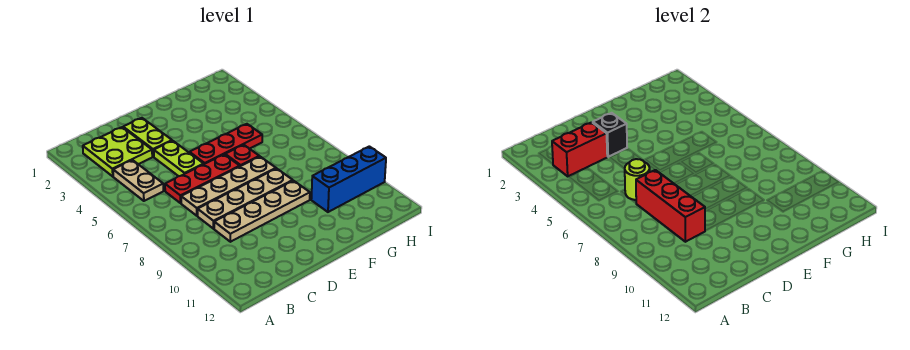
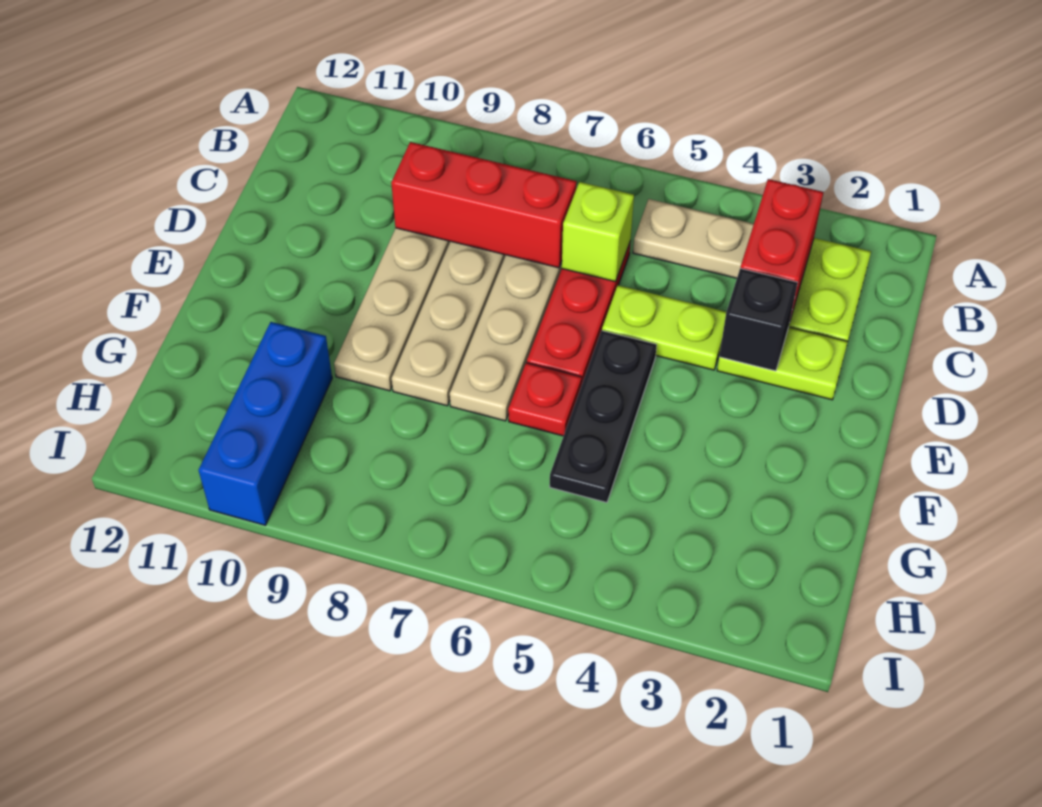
lime round brick C6 level 2 -> lime brick C6 level 2
red plate E5:G5 level 1 -> black plate E5:G5 level 1

